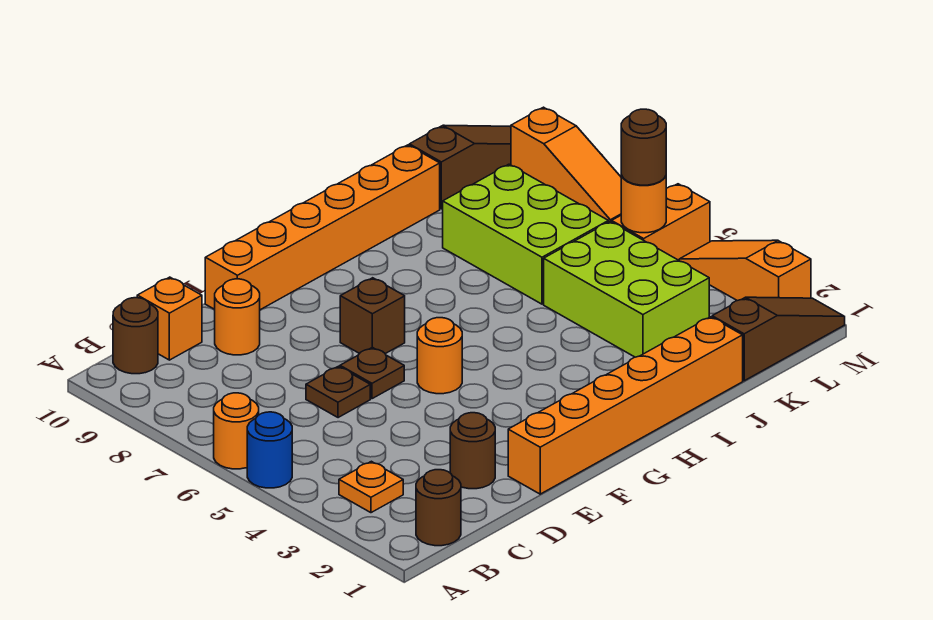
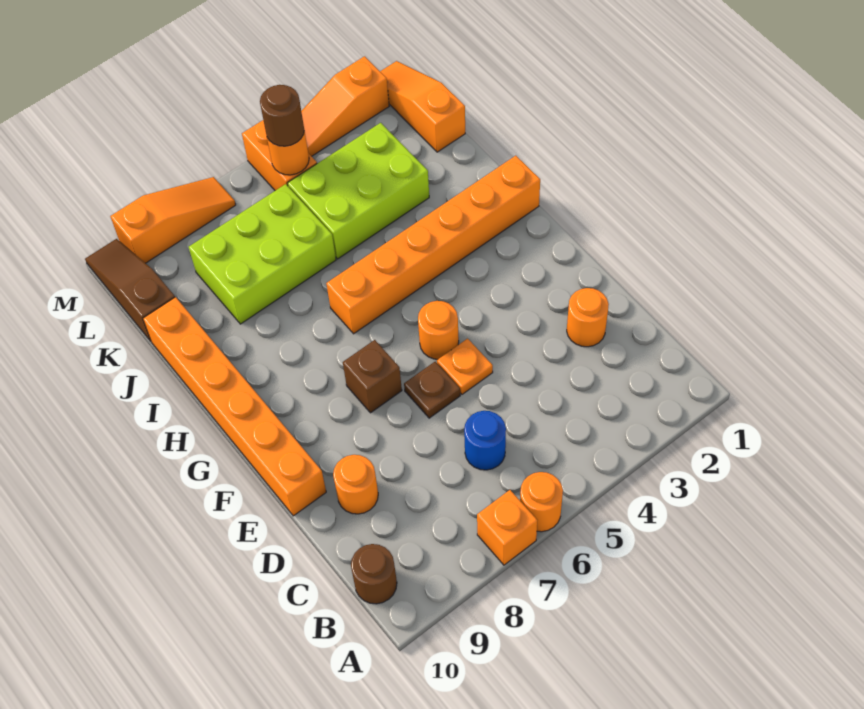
blue round brick A5 level 1 -> blue round brick C6 level 1
brown round brick B1 level 1 -> none
orange plate B3 level 1 -> orange plate E5 level 1
orange brick C10 level 1 -> orange brick A7 level 1
brown round brick D2 level 1 -> orange round brick D2 level 1
brown plate D6 level 1 -> none
orange brick E1:J1 level 1 -> orange brick H1:H6 level 1
brown slope K1:M1 level 1 top K -> orange slope K1:M1 level 1 top K

